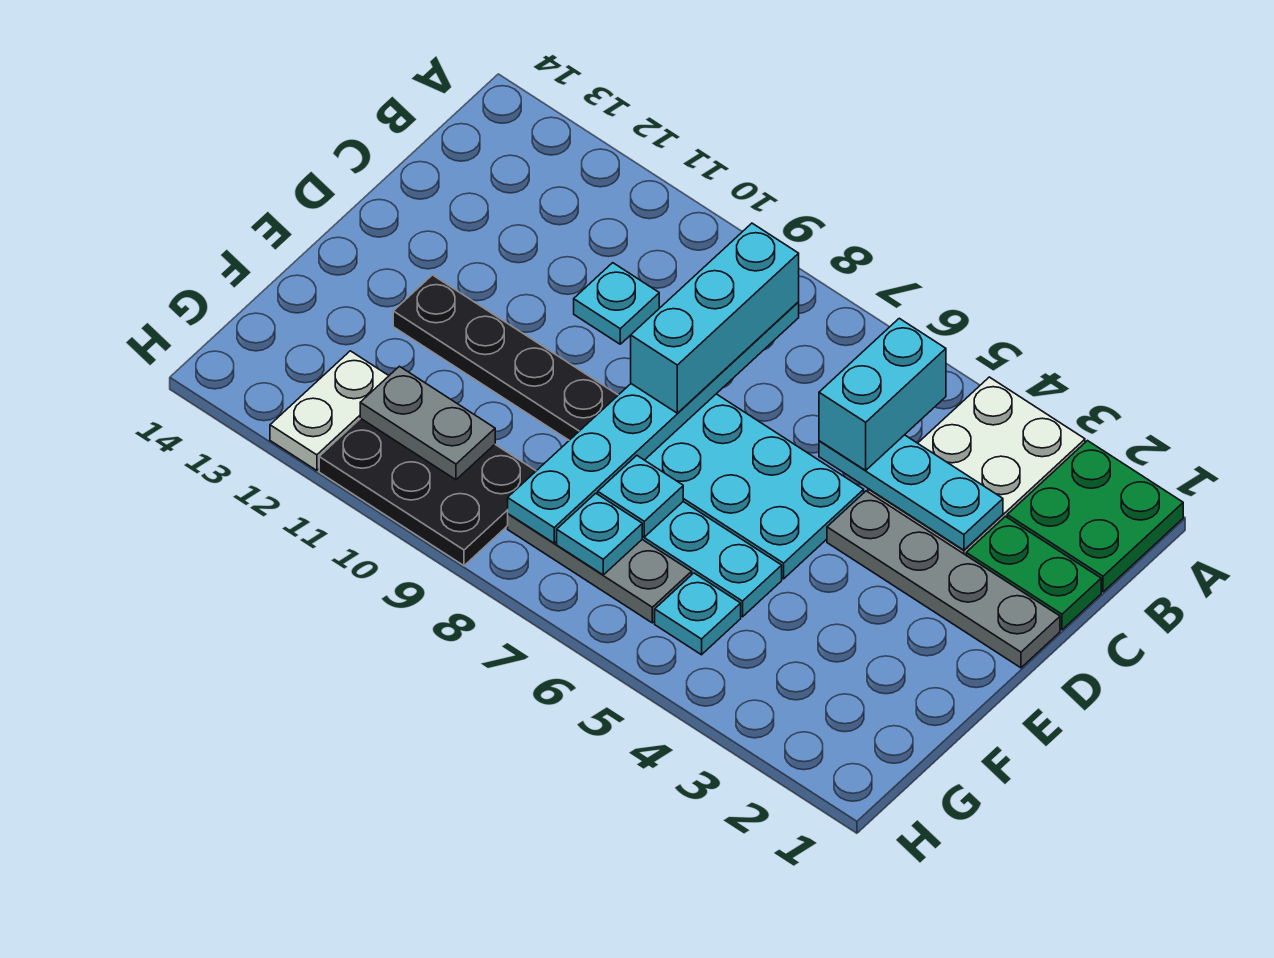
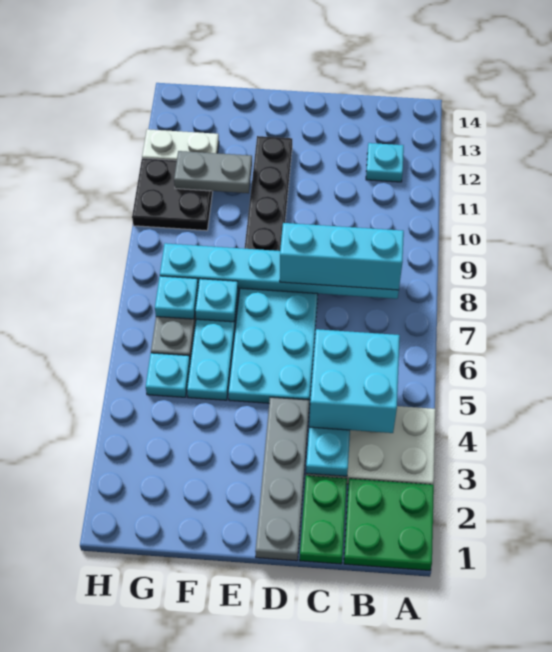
cyan brick B5:C5 level 3 -> cyan brick B4:C5 level 3
cyan plate C10 level 1 -> cyan plate B12 level 1
black plate G9:H11 level 1 -> black plate G10:H11 level 1
grey plate G10:G11 level 2 -> grey plate F11:G11 level 2

